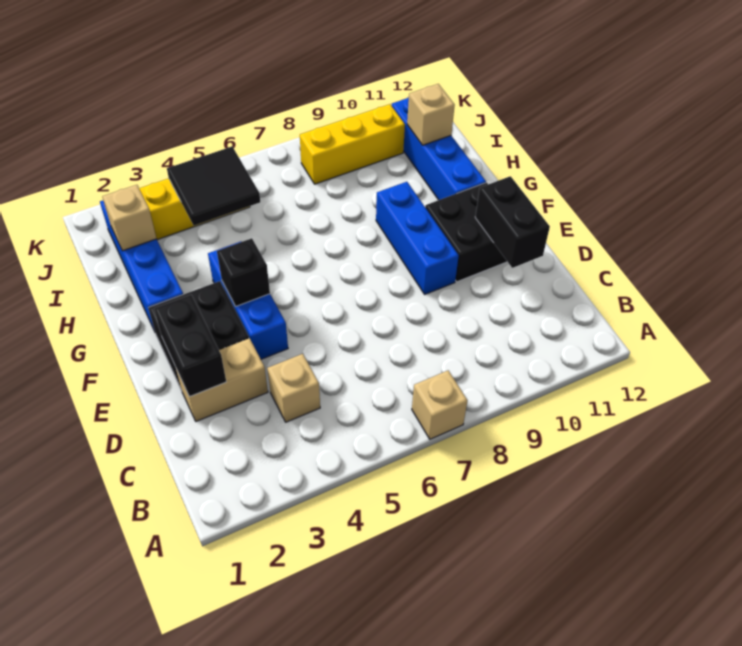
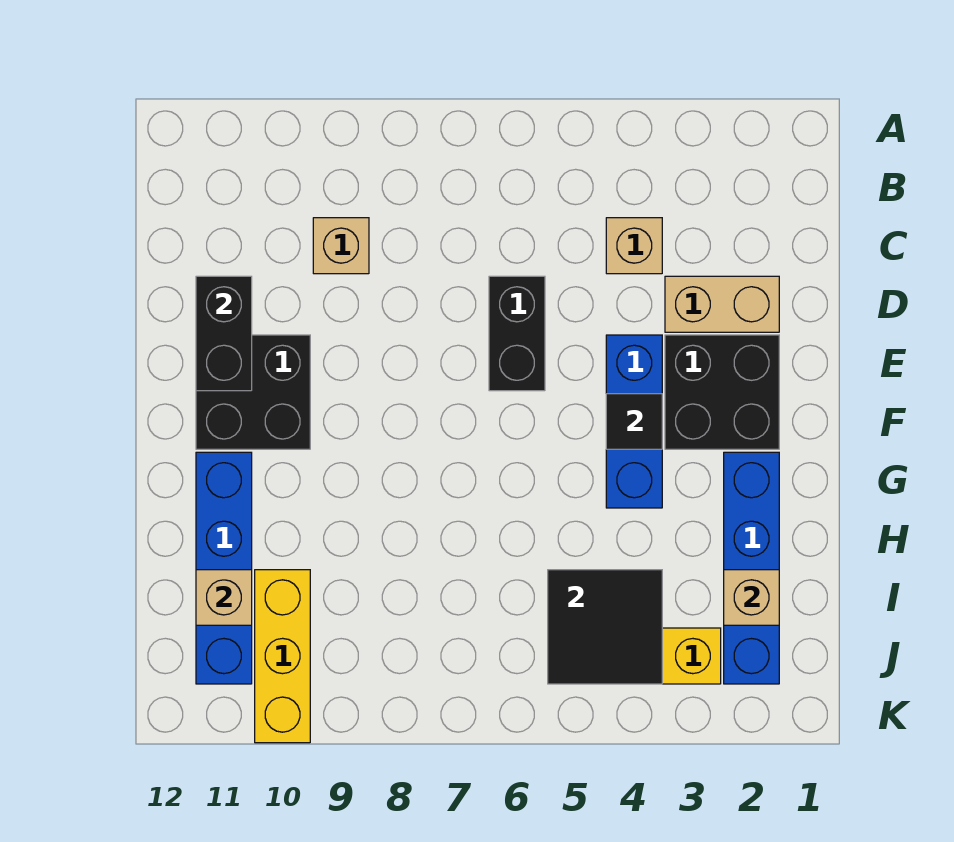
tan brick A7 level 1 -> tan brick C9 level 1
black brick D2:E2 level 2 -> black brick D6:E6 level 1
blue brick E9:G9 level 1 -> none
black brick F4 level 2 -> black tile F4 level 2
yellow brick J8:J10 level 1 -> yellow brick I10:K10 level 1

